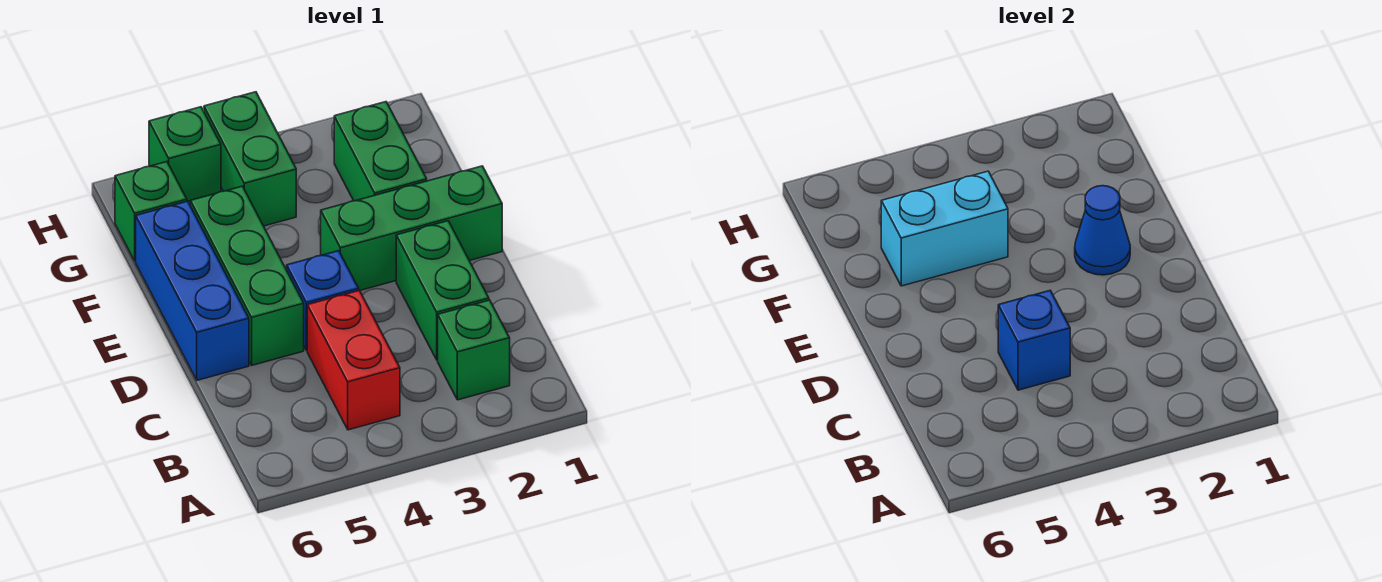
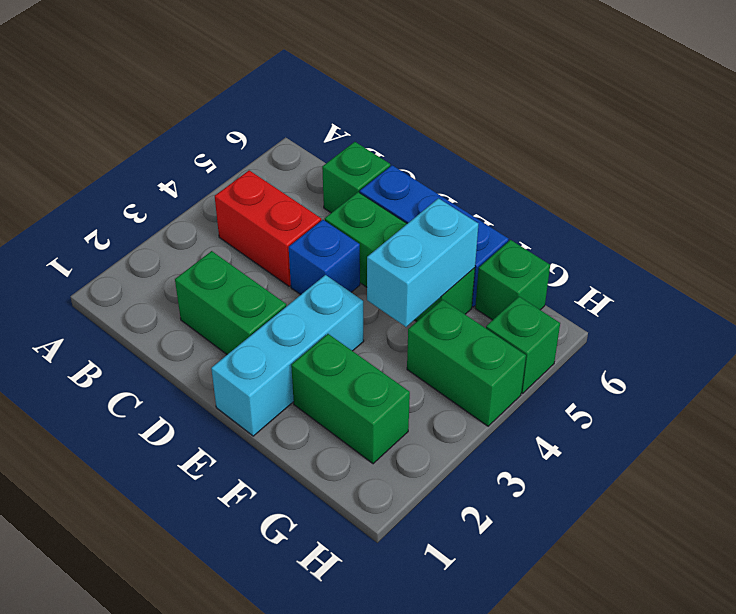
green brick B2 level 1 -> green brick C6 level 1
blue brick C4 level 2 -> none
green brick E1:E3 level 1 -> cyan brick E1:E3 level 1
blue cone E2 level 2 -> none

